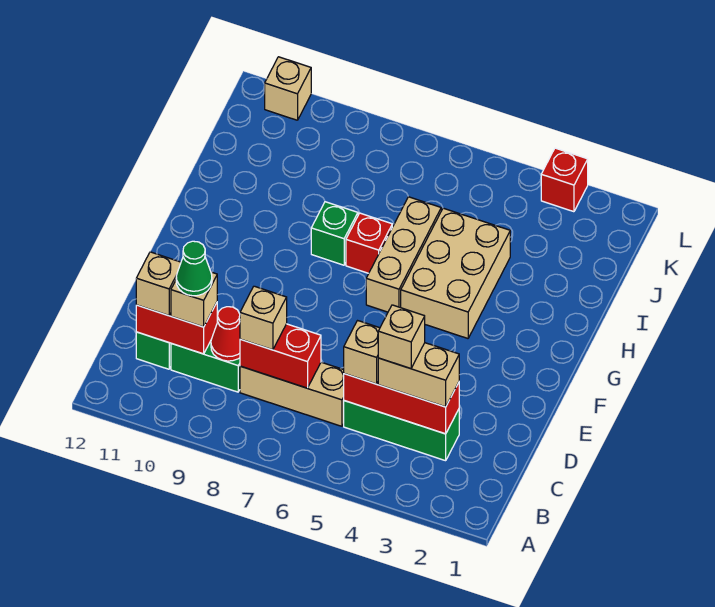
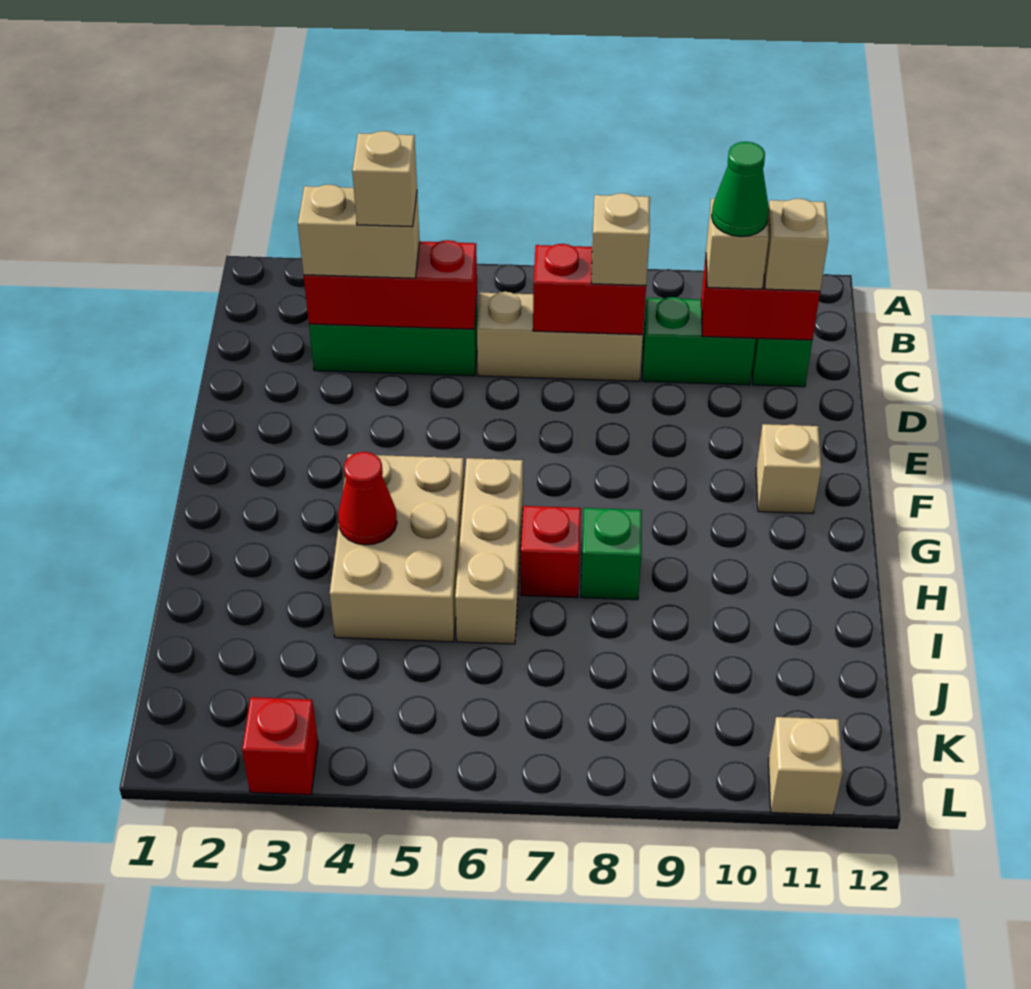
tan brick C5 level 3 -> tan brick F11 level 1
red cone C9 level 2 -> red cone H4 level 2

